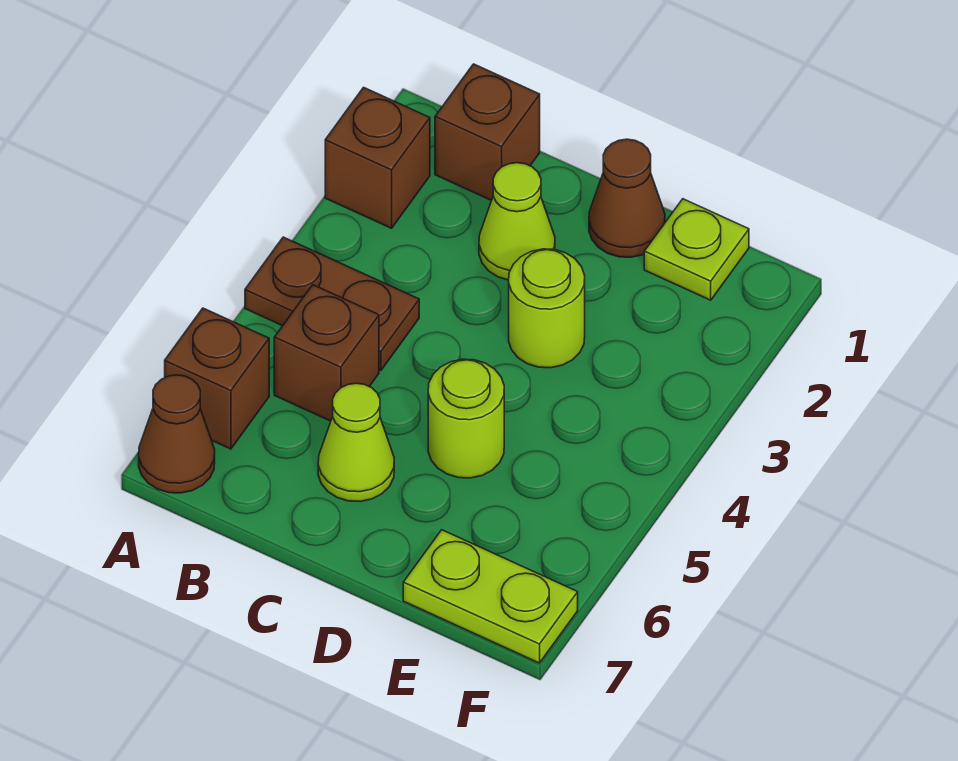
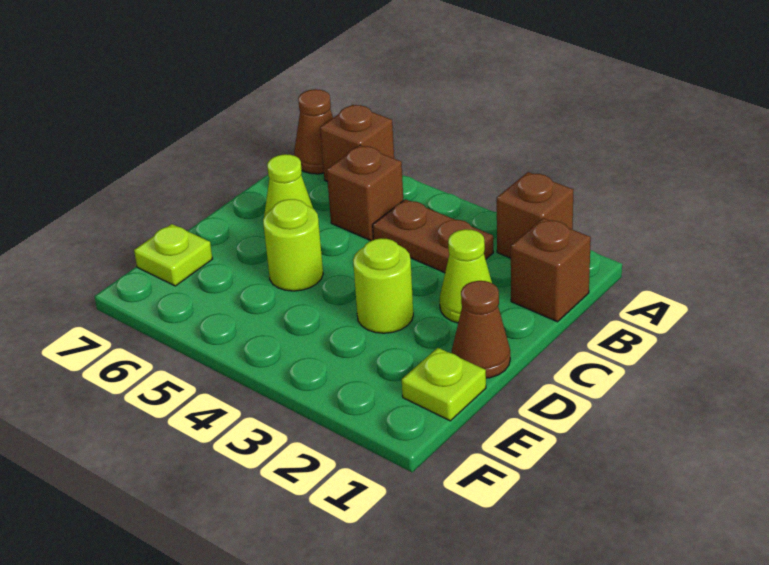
brown plate A4:B4 level 1 -> brown plate B3:B4 level 1
lime plate E7:F7 level 1 -> lime plate E7 level 1

